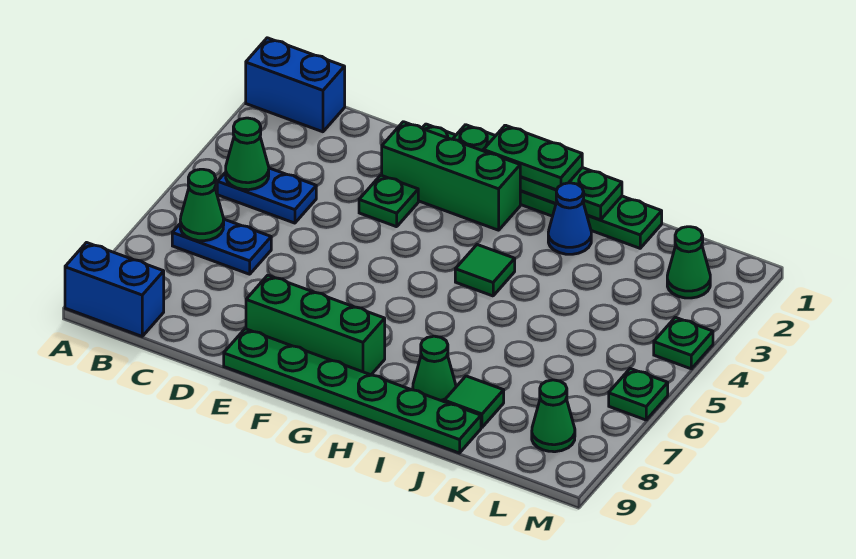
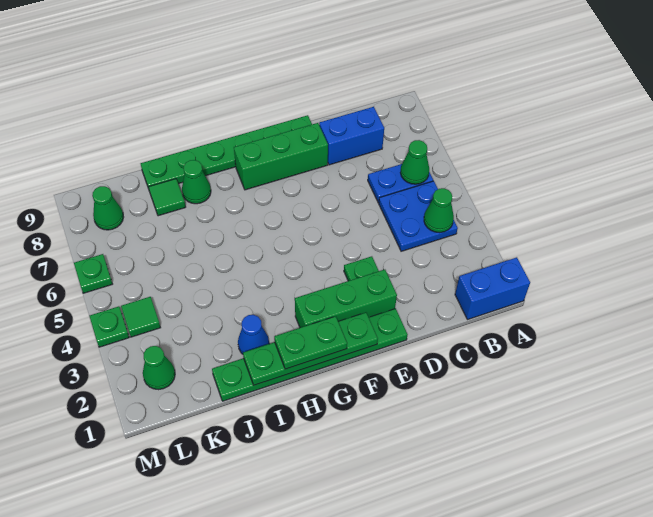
blue brick A9:B9 level 1 -> blue brick C8:D8 level 1
blue plate B4:C4 level 1 -> blue plate B4:C5 level 1
green tile H4 level 1 -> green tile L4 level 1

